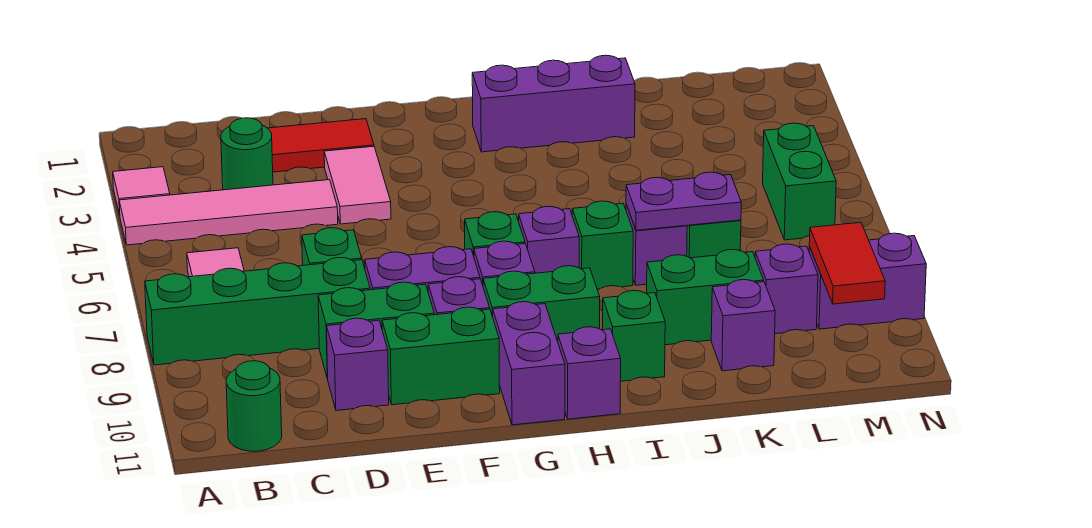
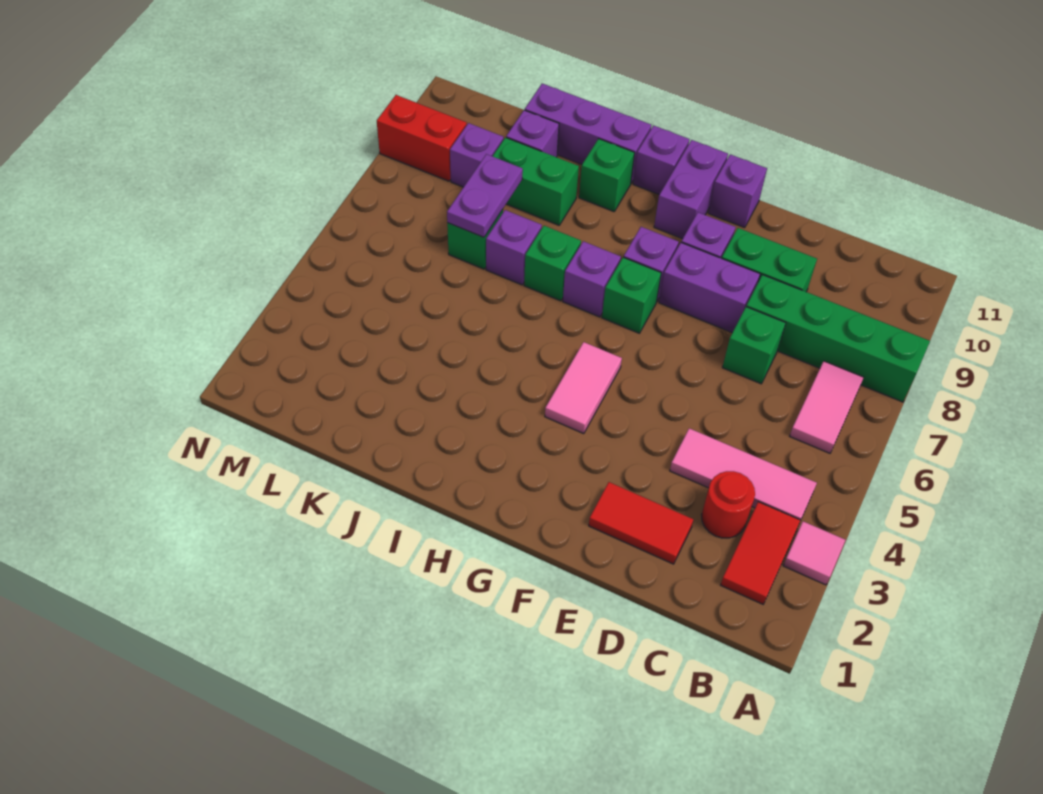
pink tile A4:D4 level 1 -> pink tile B4:D4 level 1
green round brick B11 level 1 -> none
green round brick C3 level 1 -> red round brick C3 level 1
purple brick D10 level 1 -> purple brick F11 level 1
pink tile E3:E4 level 1 -> pink tile G4:G5 level 1
green brick E10:F10 level 1 -> none
green brick G9:H9 level 1 -> none
purple brick H2:J2 level 1 -> purple brick I11:K11 level 1
purple plate J7:K7 level 2 -> purple plate K7:K8 level 2
green brick M5:M6 level 1 -> none
purple brick M9:N9 level 1 -> red brick M9:N9 level 1
red tile M9:M10 level 2 -> red tile B2:B3 level 1

